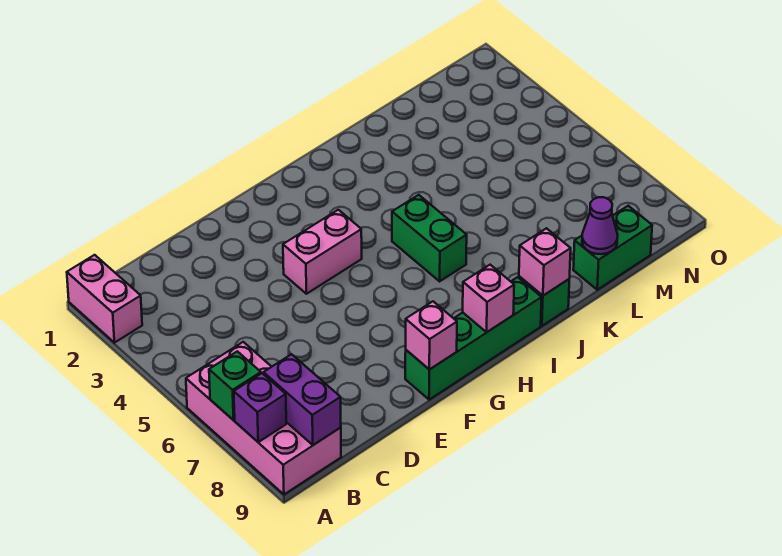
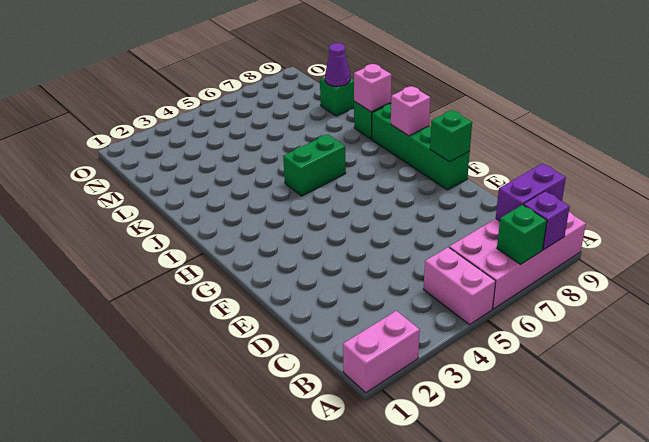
pink brick F4:G4 level 1 -> pink brick A5:B5 level 1
pink brick F9 level 2 -> green brick F9 level 2
green brick L9:M9 level 1 -> green brick L9 level 1

